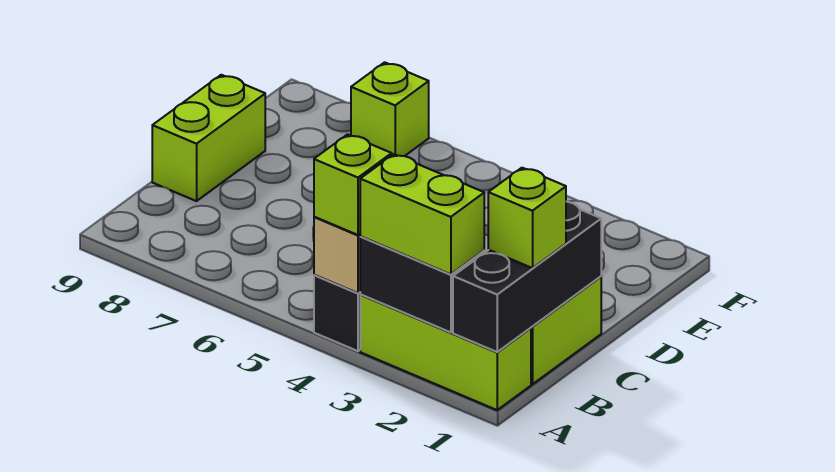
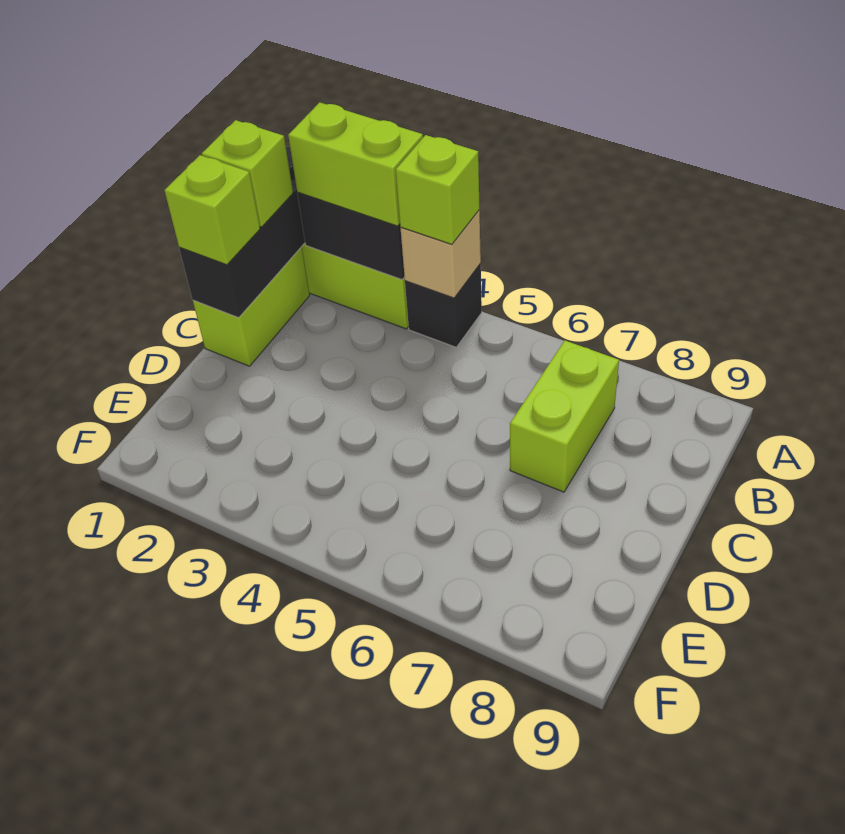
lime brick C9:D9 level 1 -> lime brick B7:C7 level 1
lime brick F7 level 1 -> lime brick C1 level 3

